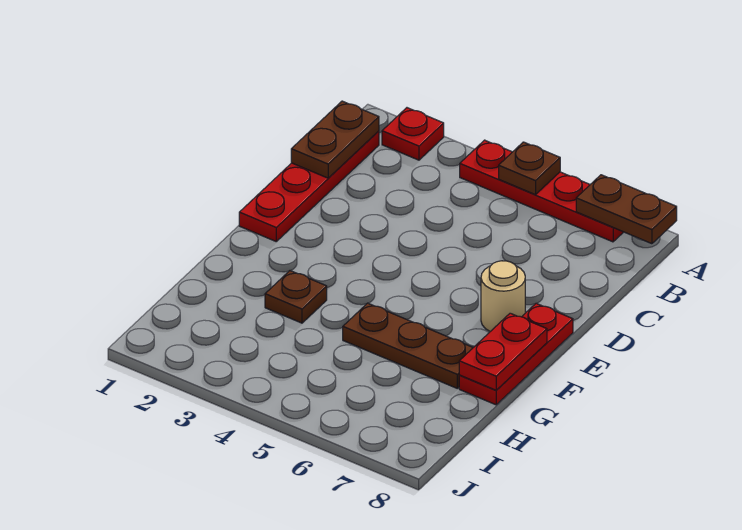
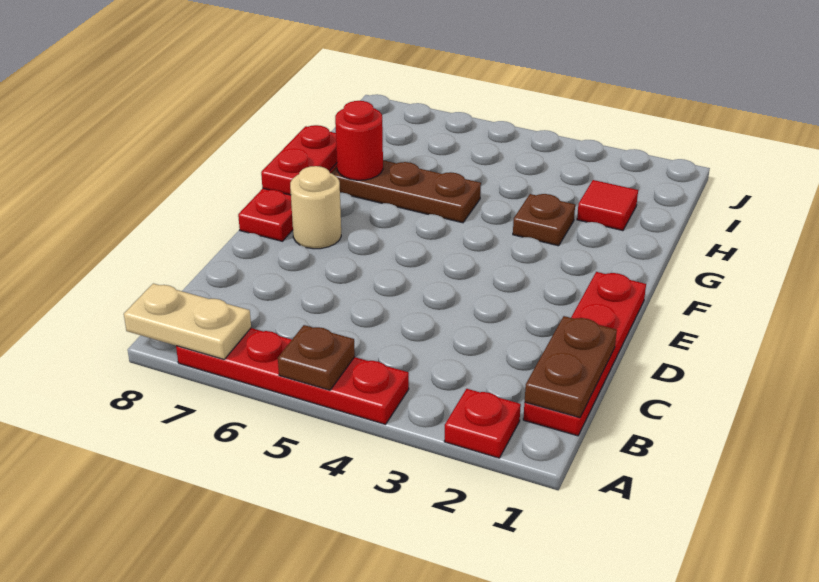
brown plate A7:A8 level 2 -> tan plate A7:A8 level 2
none -> red round brick G7 level 2
none -> red tile H2 level 1

